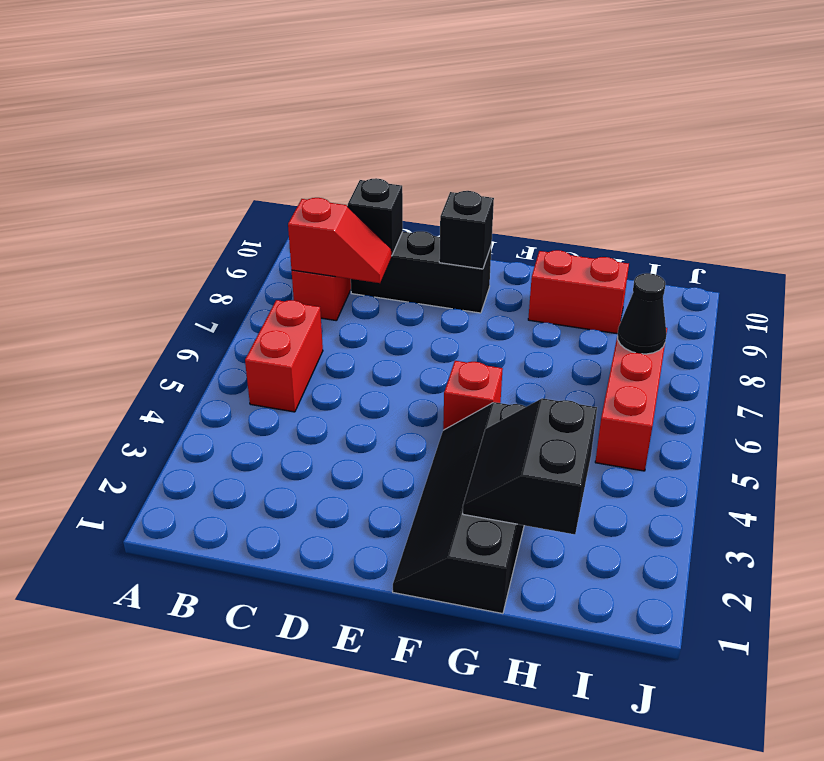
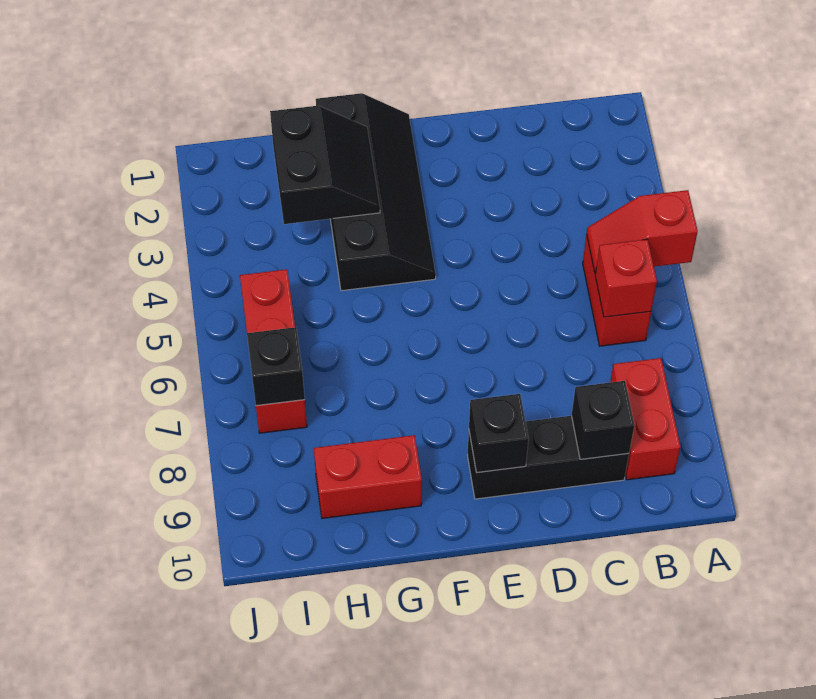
red slope B8:C8 level 2 top B -> red slope A5:B5 level 2 top A
red brick F5 level 1 -> red brick B6 level 2
black cone I7 level 2 -> black brick I7 level 2

